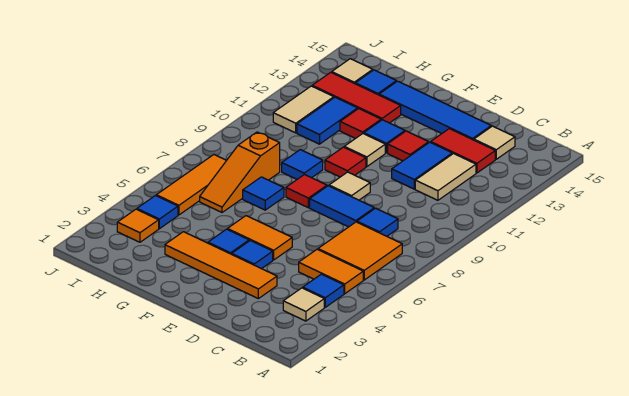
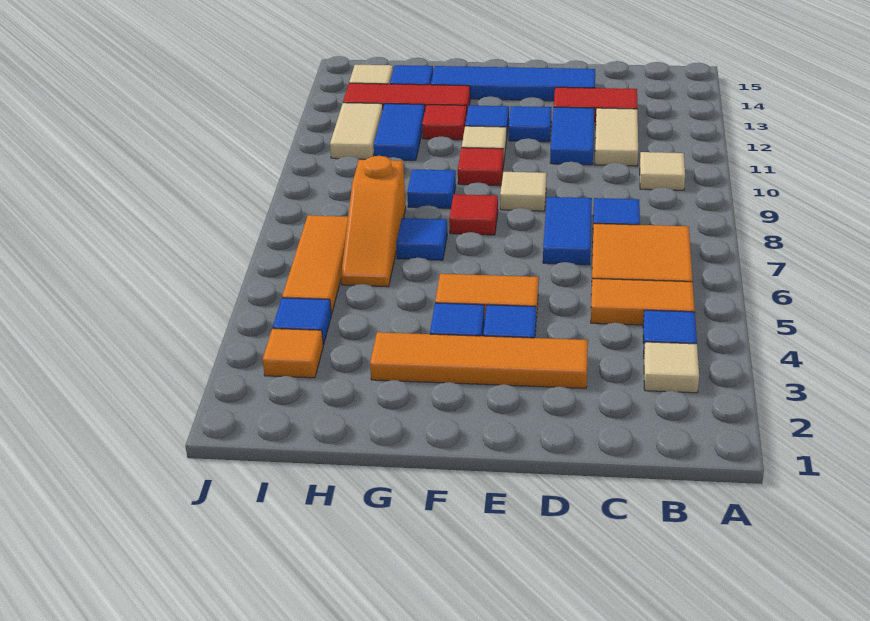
tan tile C14 level 1 -> tan tile B10 level 1
blue tile D8:E8 level 1 -> blue tile D7:D8 level 1
red tile E12 level 1 -> blue tile E12 level 1

